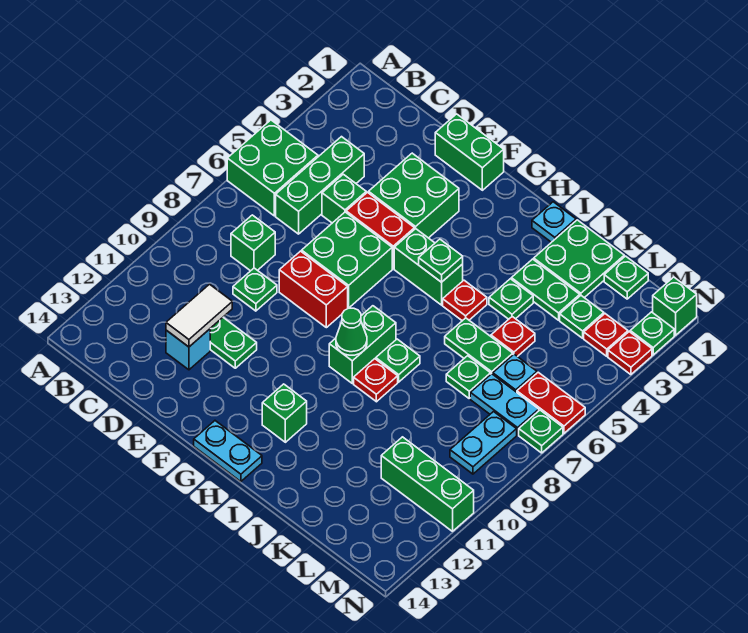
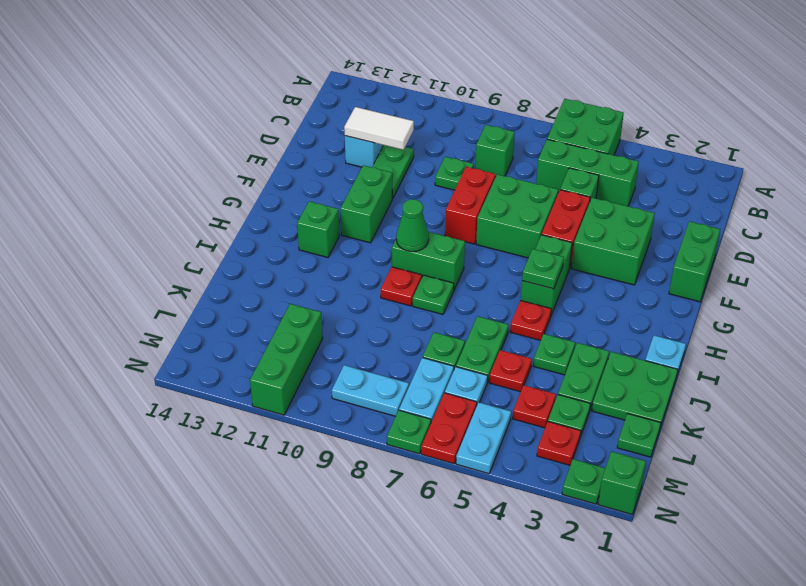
none -> green brick F11:G11 level 1
cyan plate G14:H14 level 1 -> cyan plate M5:N5 level 1
red plate N3 level 1 -> red plate L4 level 1

